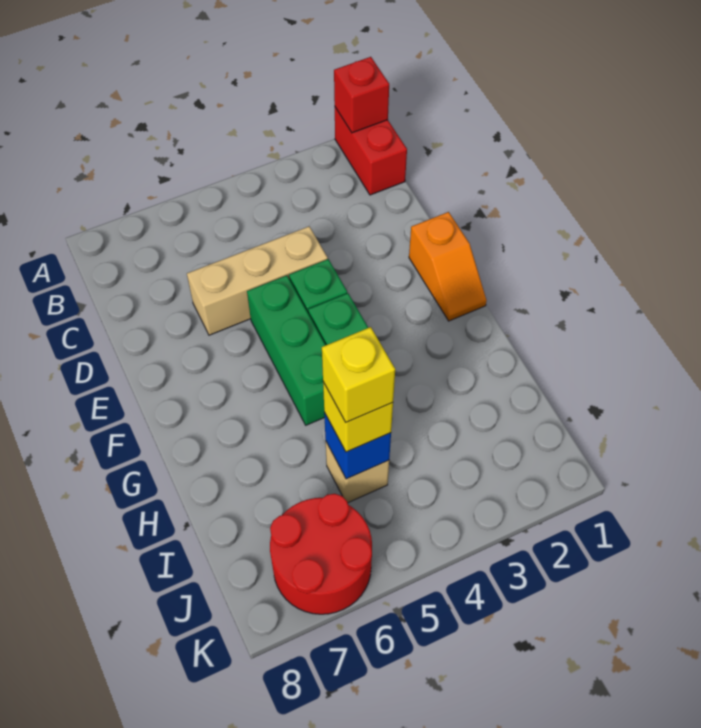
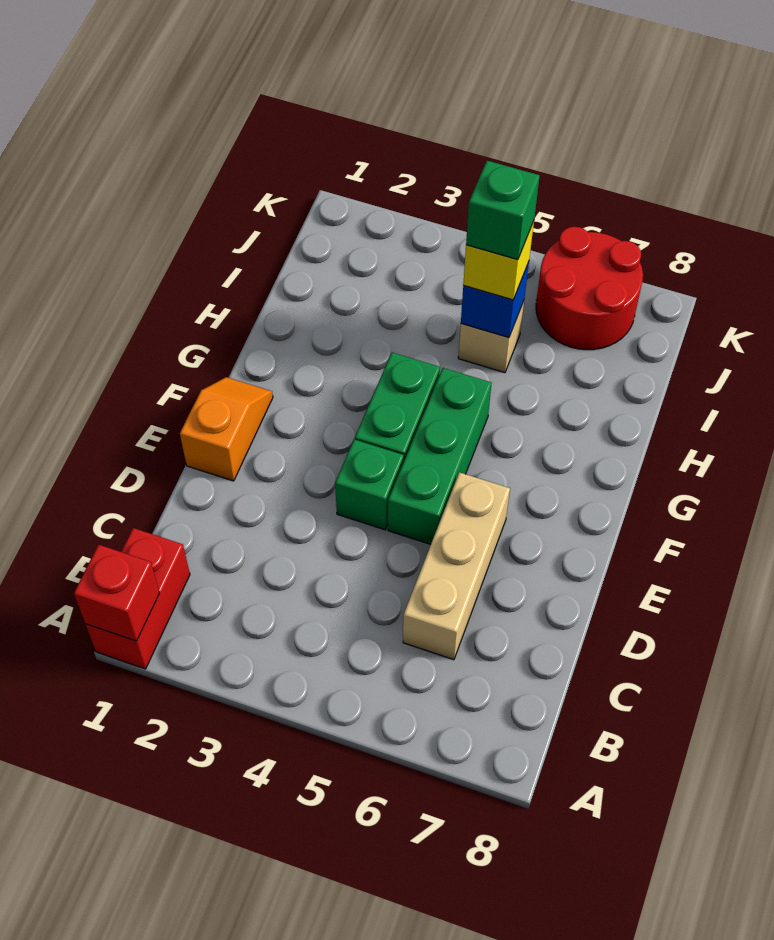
tan brick D4:D6 level 1 -> tan brick C6:E6 level 1
yellow brick I5 level 4 -> green brick I5 level 4

